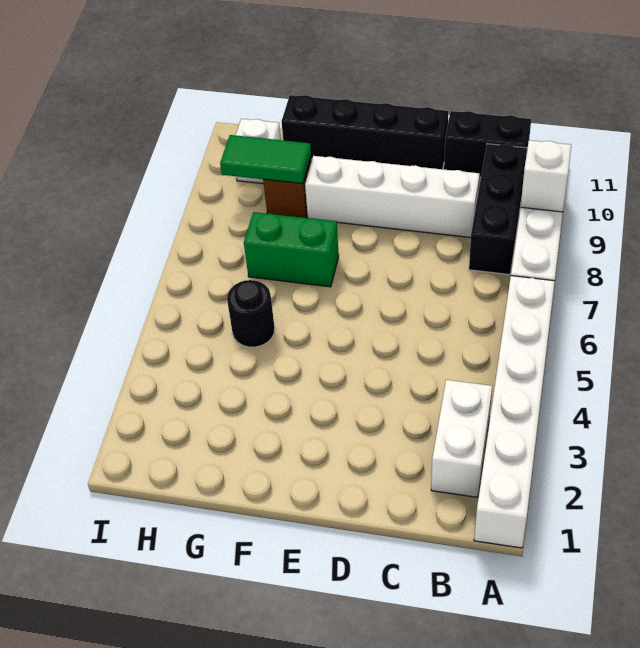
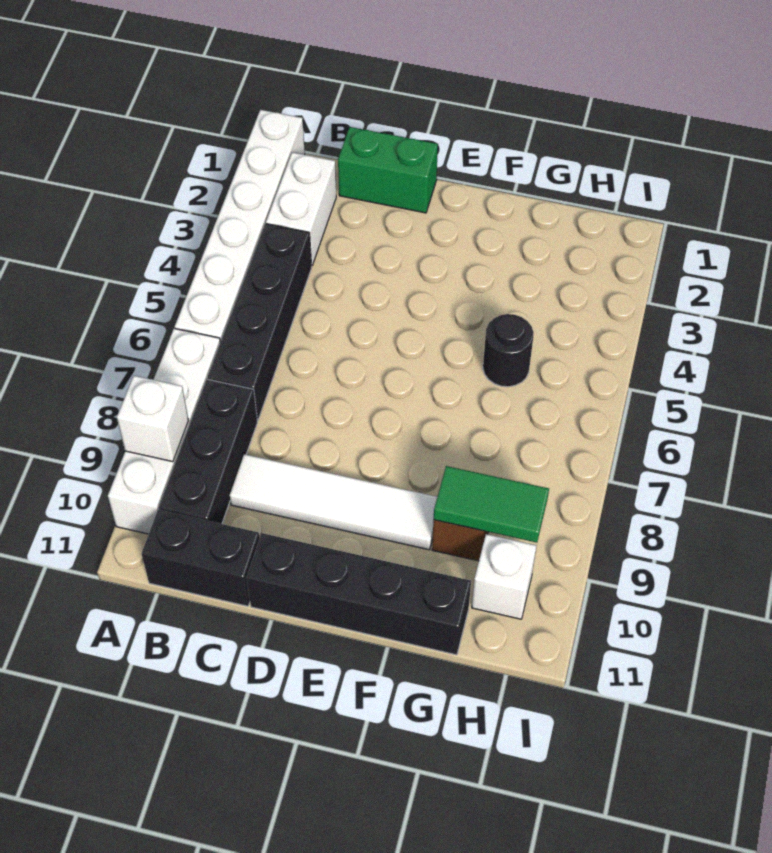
none -> black brick B4:B7 level 1
white brick C9:F9 level 1 -> white tile C9:F9 level 1
green brick F7:G7 level 1 -> green brick C1:D1 level 1

